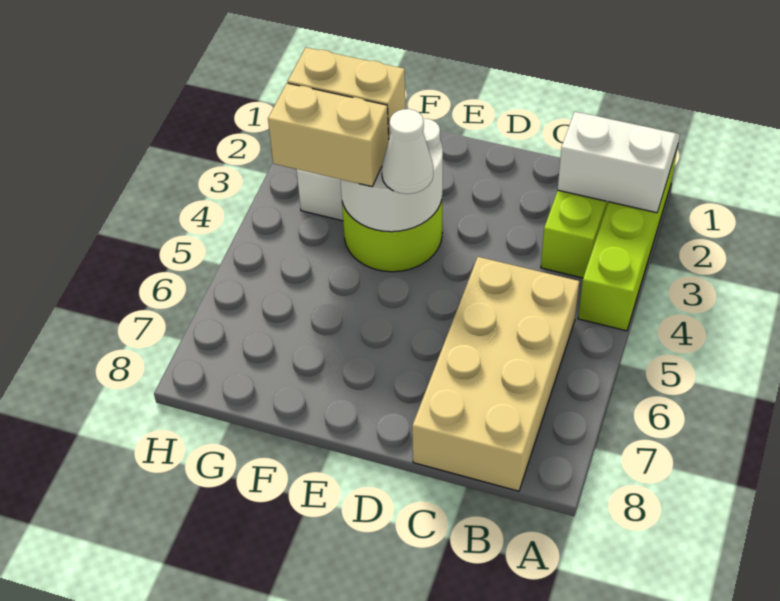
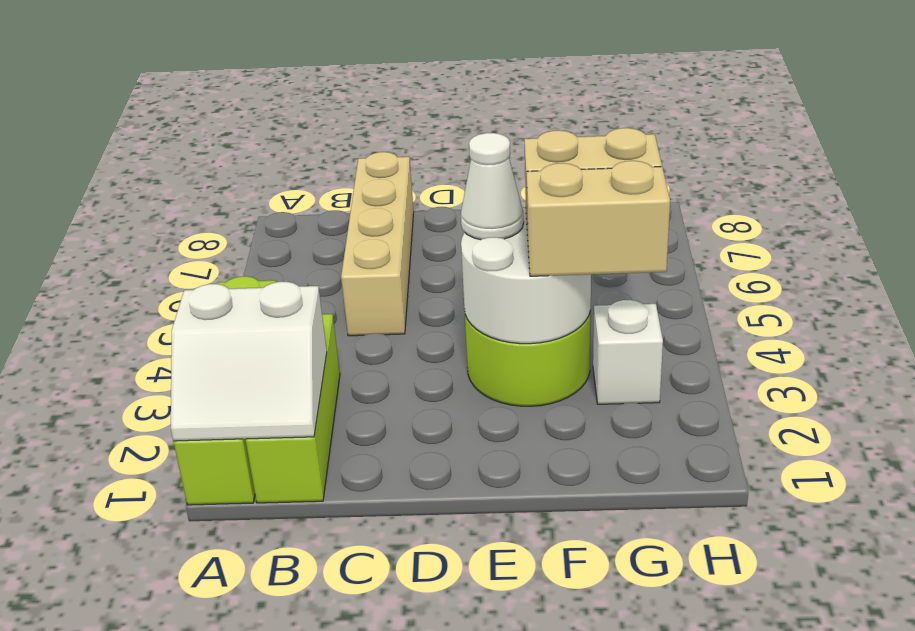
tan brick B5:C8 level 1 -> tan brick C5:C8 level 1

